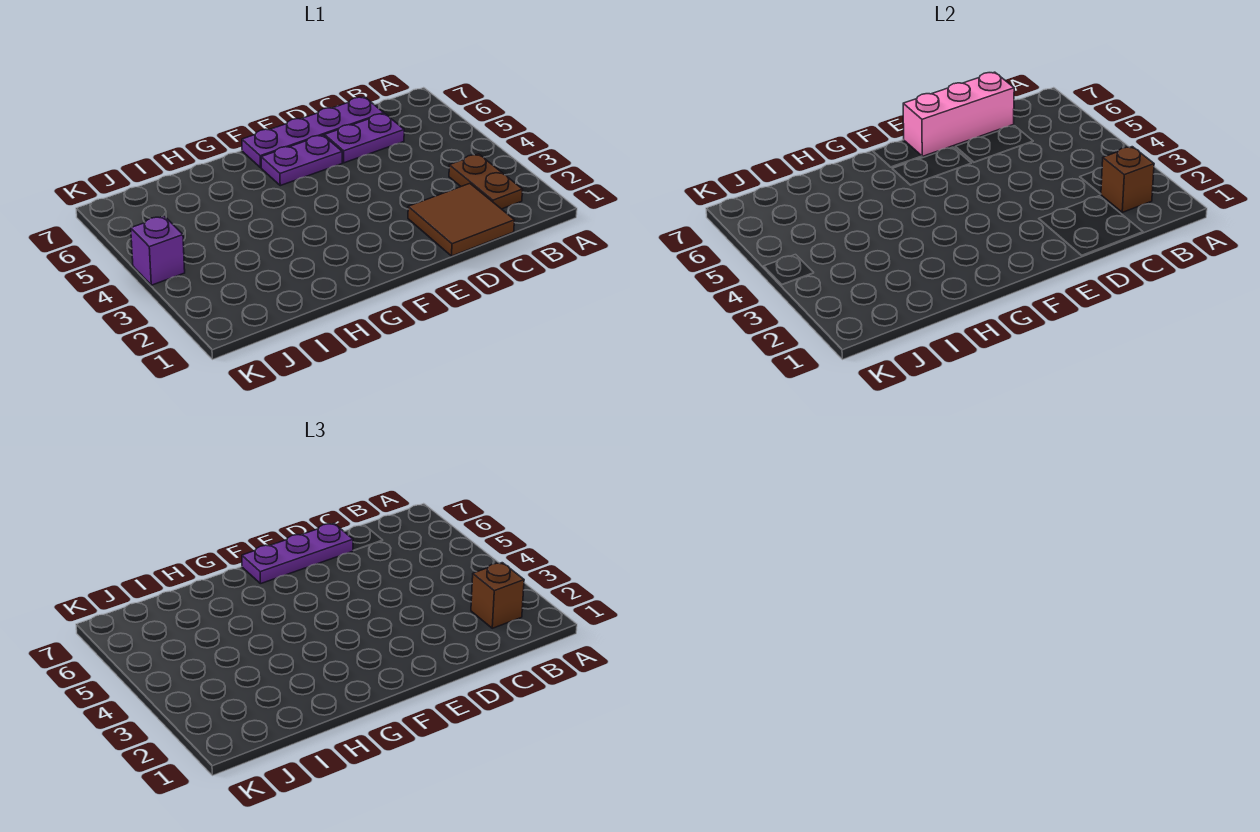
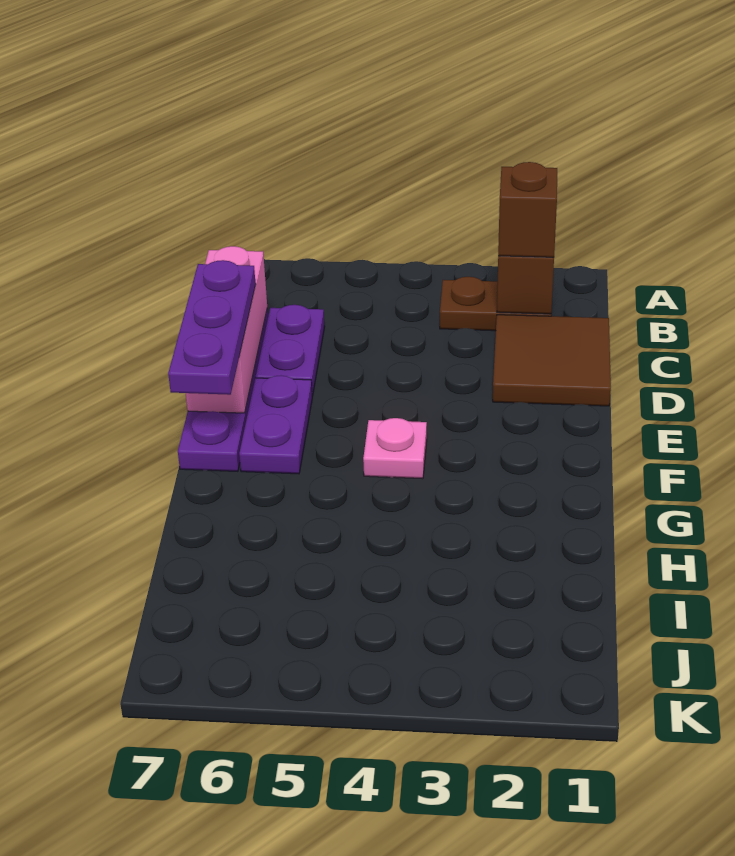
none -> pink plate F4 level 1
purple brick K4 level 1 -> none

